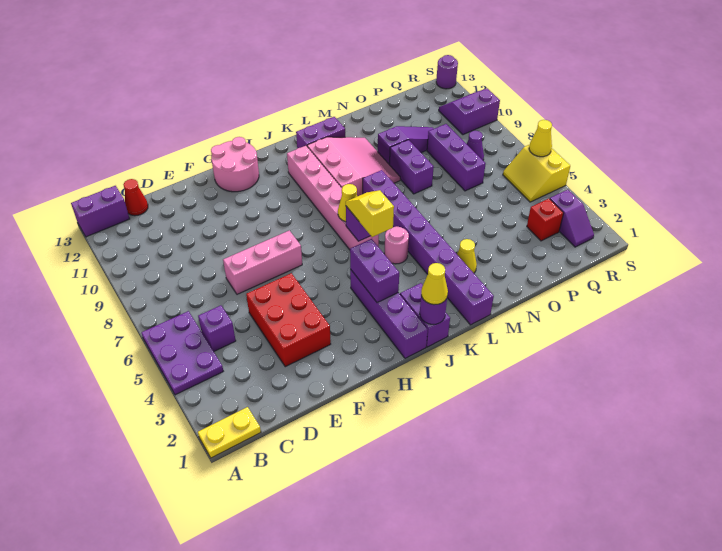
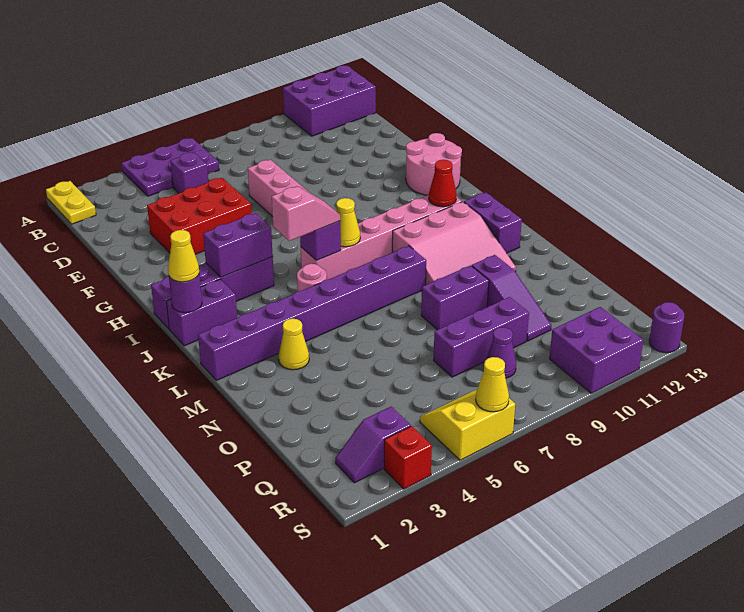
purple brick A13:B13 level 1 -> purple brick A11:B13 level 1
red cone C13 level 1 -> red cone J11 level 2
yellow slope J5:J6 level 3 top 5 -> pink slope J5:J6 level 3 top 5
red brick Q3 level 1 -> red brick S3 level 1
purple slope R10:S11 level 1 top 10 -> purple brick R10:S11 level 1

